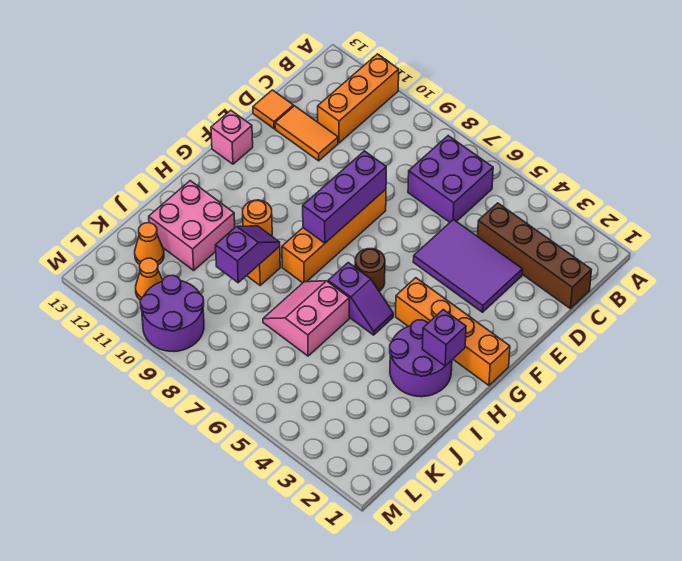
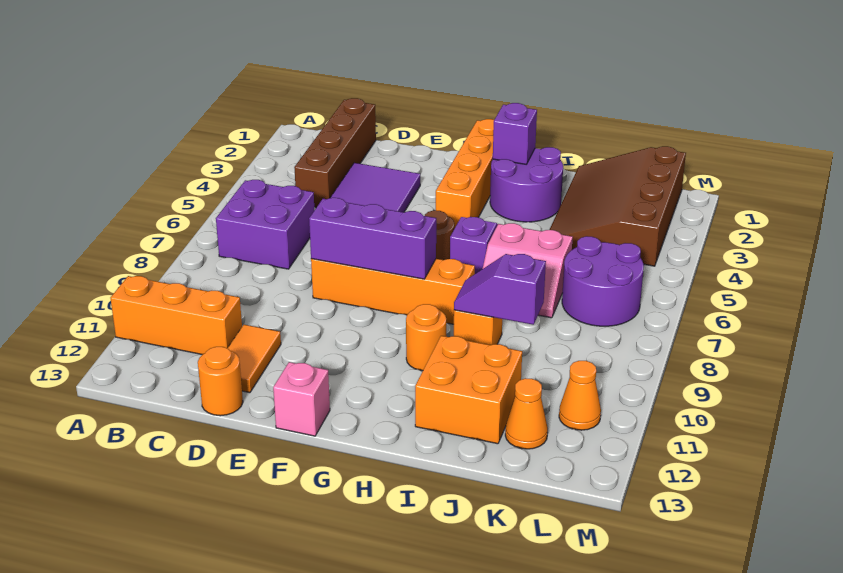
orange tile D13 level 1 -> orange round brick D13 level 1
pink brick I11:J12 level 1 -> orange brick I11:J12 level 1
none -> brown slope J1:L4 level 1 top L
purple round brick L9:M10 level 1 -> purple round brick K6:L7 level 1

